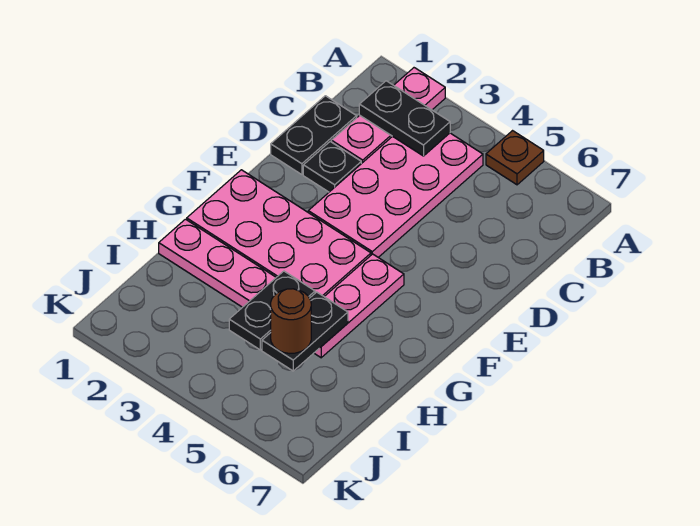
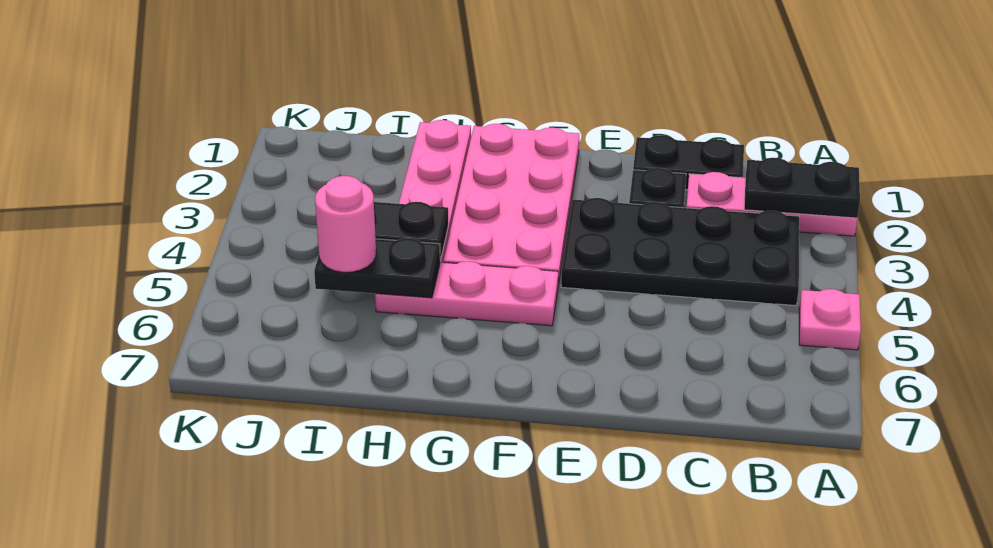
brown plate A5 level 1 -> pink plate A5 level 1
black plate B2:B3 level 2 -> black plate A2:B2 level 2
pink plate B3:E4 level 1 -> black plate B3:E4 level 1
brown round brick I5 level 3 -> pink round brick I5 level 3

